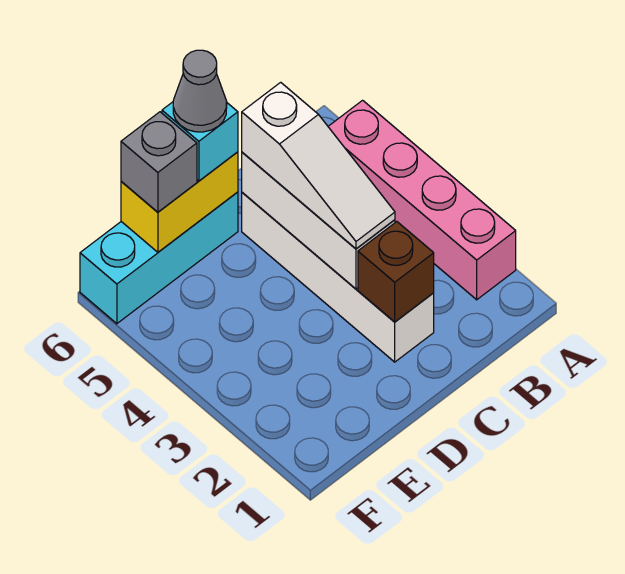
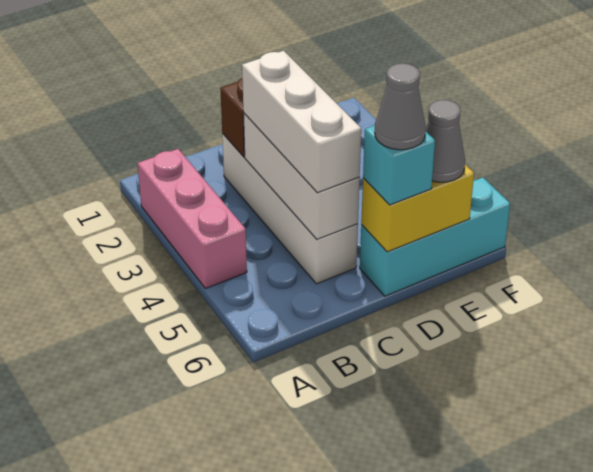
pink brick A2:A5 level 1 -> pink brick A2:A4 level 1
white slope C3:C5 level 3 top 5 -> white brick C3:C5 level 3
grey brick E6 level 3 -> grey cone E6 level 3

